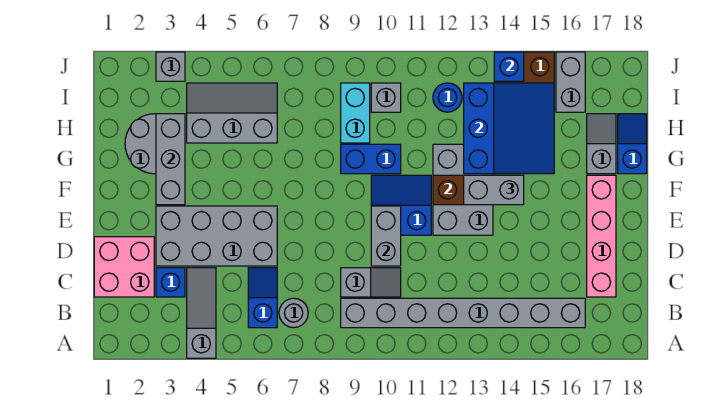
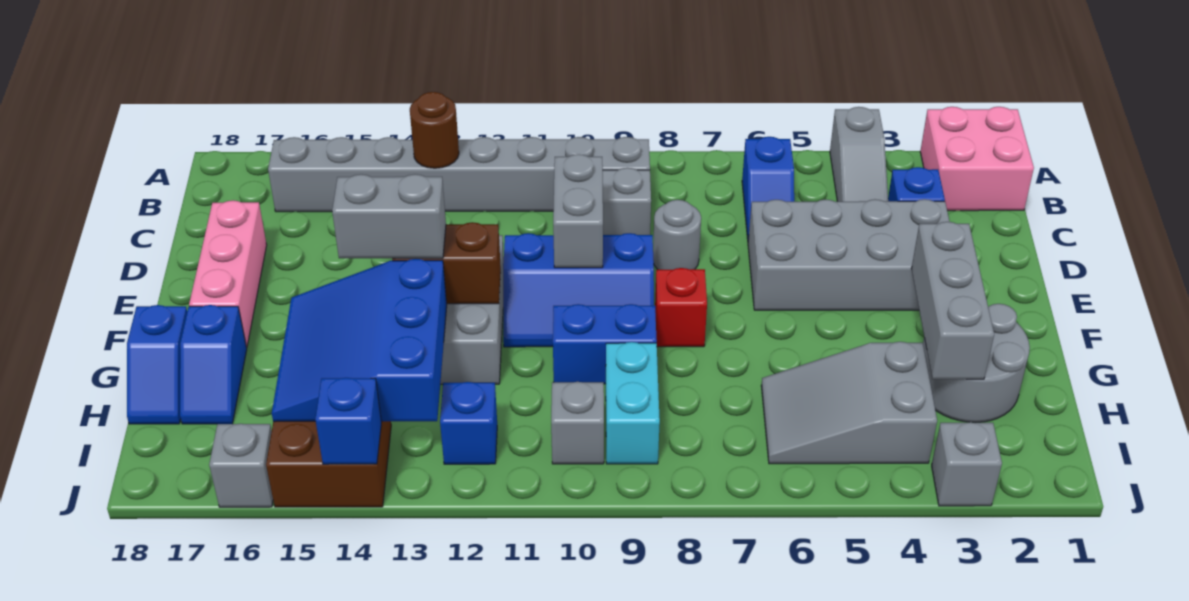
grey round brick B7 level 1 -> grey round brick D8 level 1
none -> brown round brick B13 level 2
pink brick C1:D2 level 1 -> pink brick A1:B2 level 1
pink brick C17:F17 level 1 -> pink brick D17:F17 level 1
blue slope E10:F11 level 1 top E -> blue slope E9:F11 level 1 top E
none -> red brick F8 level 1
grey slope G17:H17 level 1 top G -> blue slope G17:H17 level 1 top G
grey slope H4:I6 level 1 top H -> grey slope H4:I6 level 1 top 4
blue round brick I12 level 1 -> blue brick I12 level 1
grey brick I16:J16 level 1 -> grey brick J16 level 1

